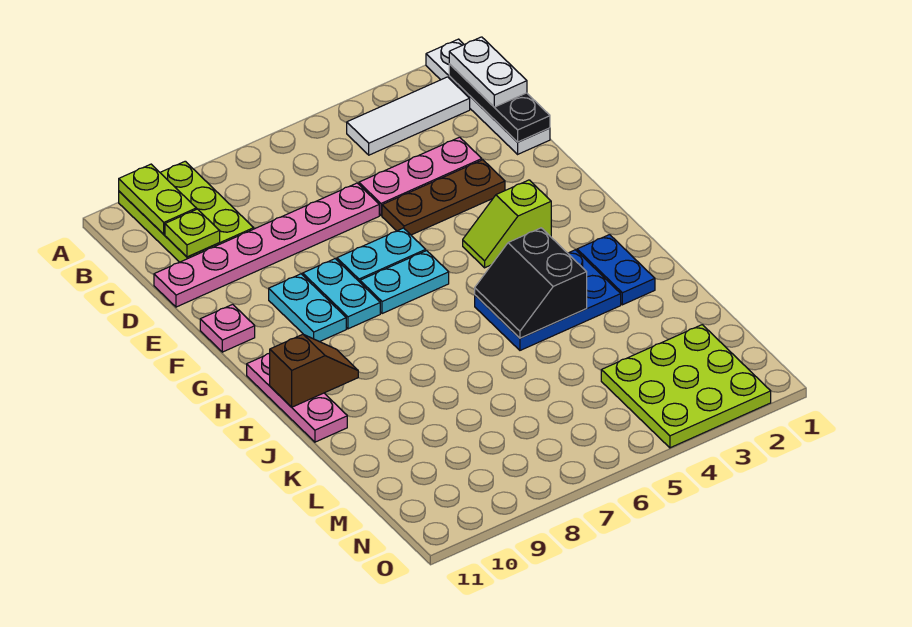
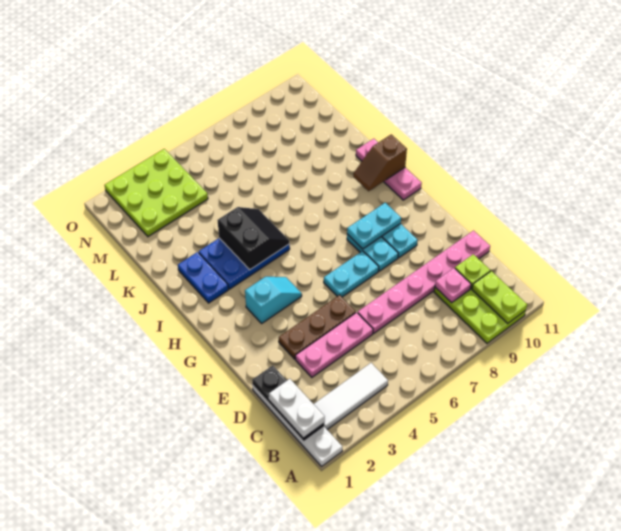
pink plate F11 level 1 -> pink plate C9 level 2
lime slope G3:G4 level 1 top 3 -> cyan slope G3:G4 level 1 top 3
cyan plate G6:G7 level 1 -> cyan plate G8:G9 level 2

